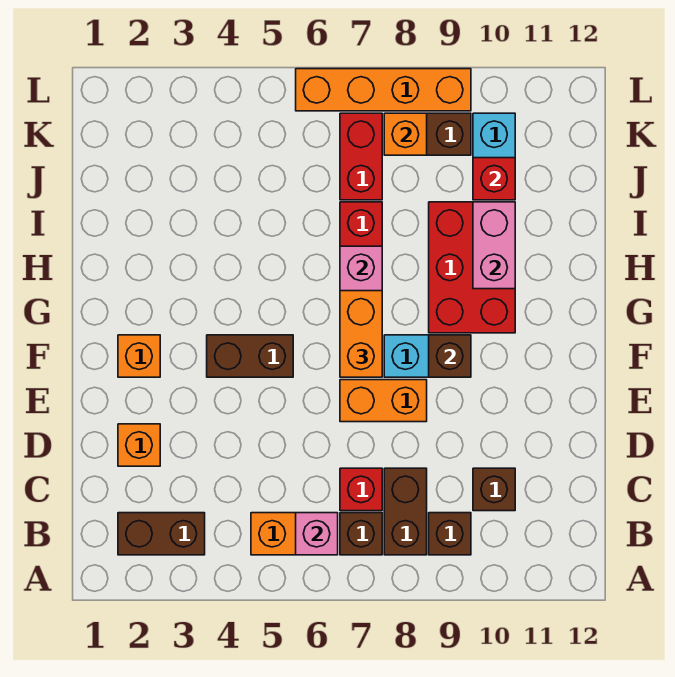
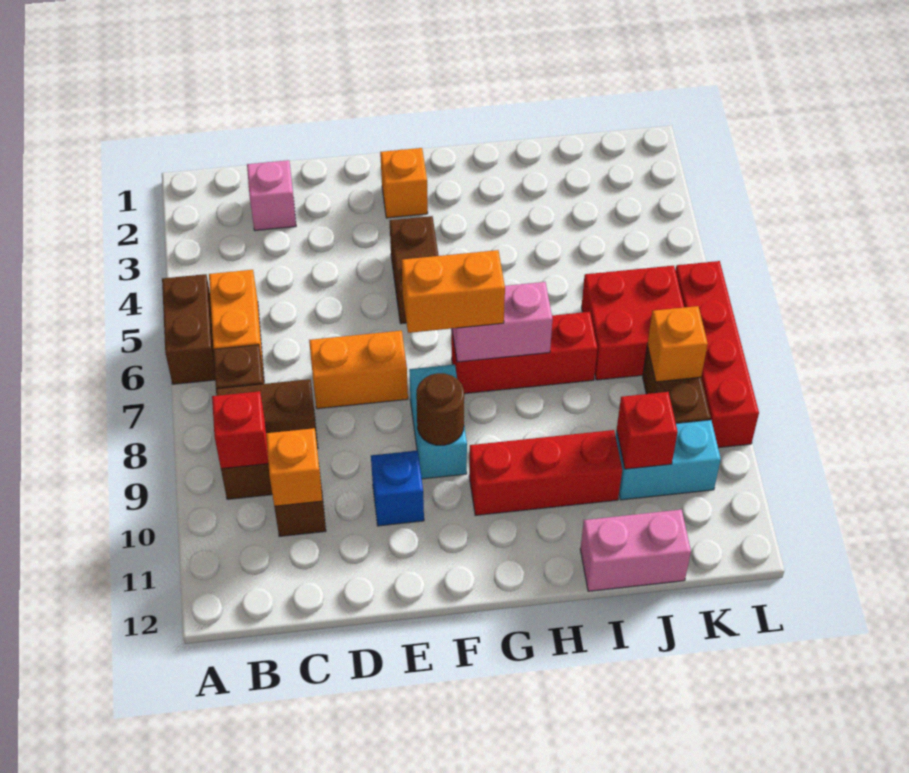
brown brick B2:B3 level 1 -> brown brick A5:A6 level 1
pink brick B6 level 2 -> pink brick C2 level 1
red brick C7 level 1 -> red brick B9 level 2
orange brick D2 level 1 -> orange brick C10 level 2
orange brick E7:E8 level 1 -> orange brick D7:E7 level 1
none -> blue brick E10 level 1
brown brick F9 level 2 -> brown round brick F9 level 2
red brick G9:I10 level 1 -> red brick G10:I10 level 1
pink brick H10:I10 level 2 -> pink brick I12:J12 level 1
red brick J7:K7 level 1 -> red brick J6:K7 level 1
orange brick L6:L9 level 1 -> red brick L6:L9 level 1

